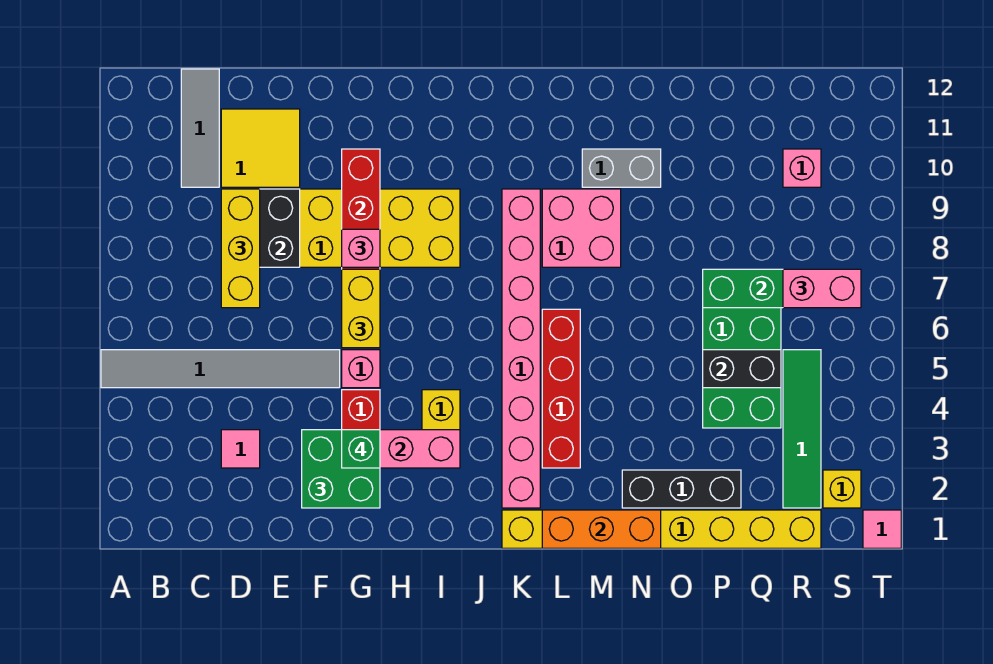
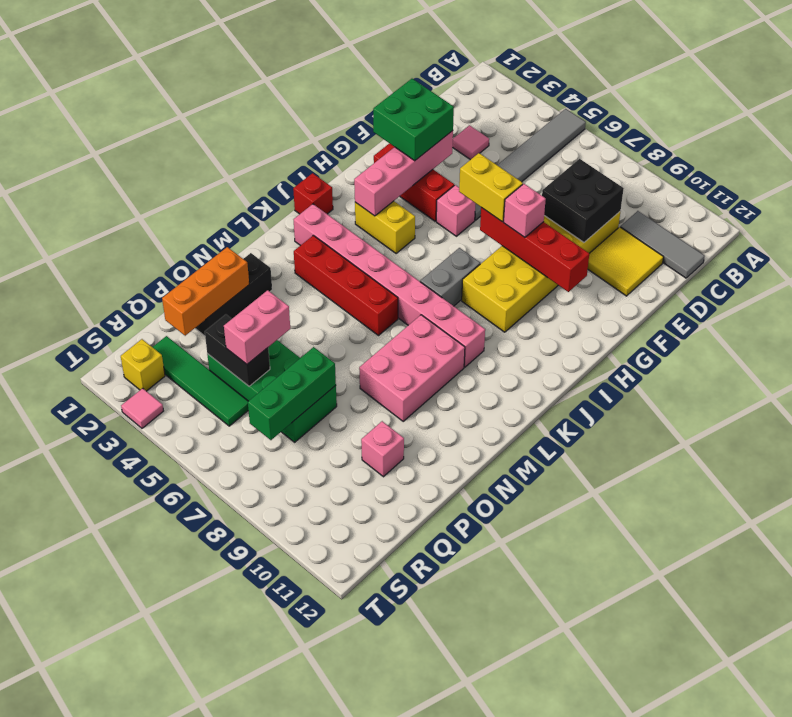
yellow brick D7:D9 level 3 -> none
green brick G3 level 4 -> none
none -> red brick J1 level 1
yellow brick K1:R1 level 1 -> none
orange brick L1:N1 level 2 -> orange brick O2:Q2 level 2
pink brick L8:M9 level 1 -> pink brick L8:N9 level 1
grey brick M10:N10 level 1 -> grey brick I7:J7 level 1
black brick P5:Q5 level 2 -> black brick Q4:Q5 level 2
pink brick R7:S7 level 3 -> pink brick P5:Q5 level 3
pink brick R10 level 1 -> pink brick P10 level 1
pink tile T1 level 1 -> pink tile T3 level 1

